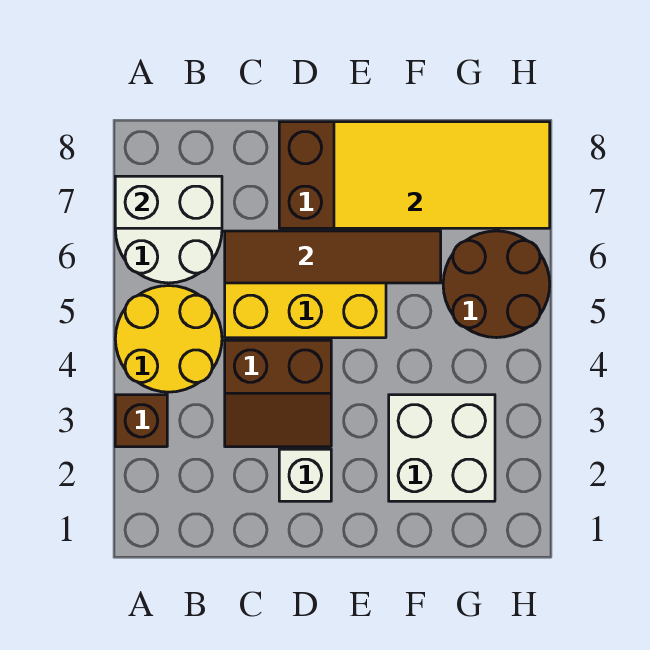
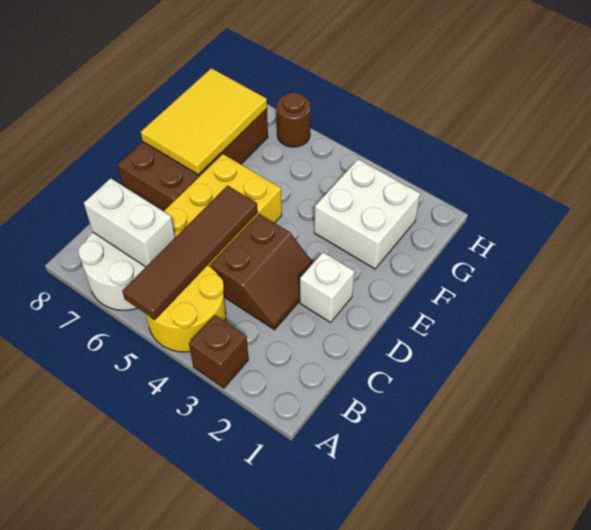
white brick A7:B7 level 2 -> white brick B6:B7 level 2
brown tile C6:F6 level 2 -> brown tile A5:D5 level 2
yellow tile E7:H8 level 2 -> yellow tile E7:G8 level 2
brown round brick G5:H6 level 1 -> brown round brick H6 level 1

